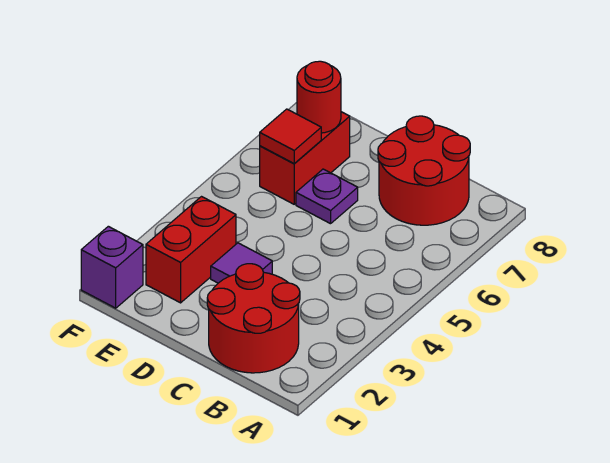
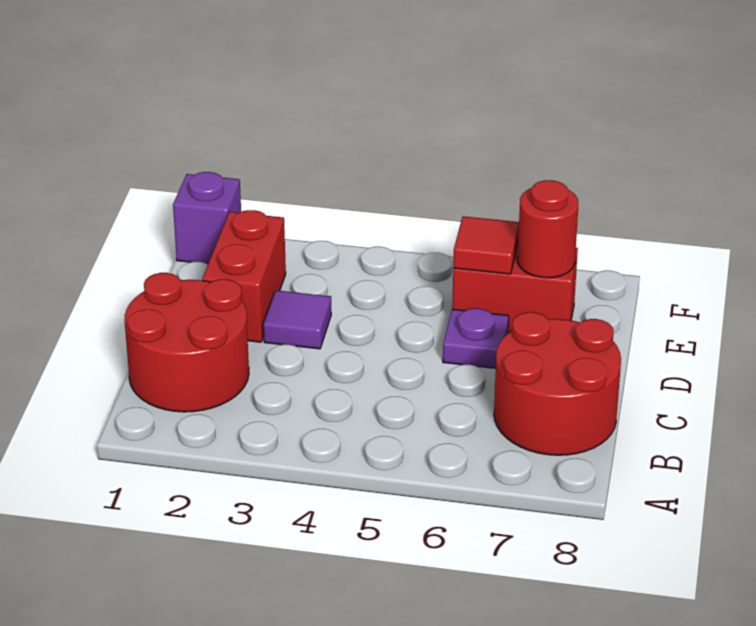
red brick E2:E3 level 1 -> red brick D2:E2 level 1

